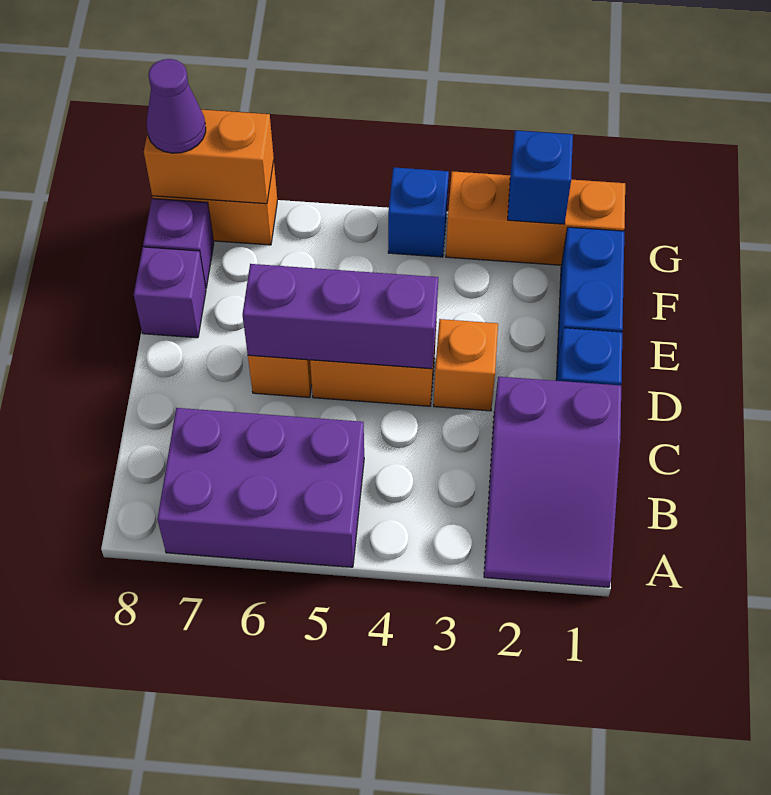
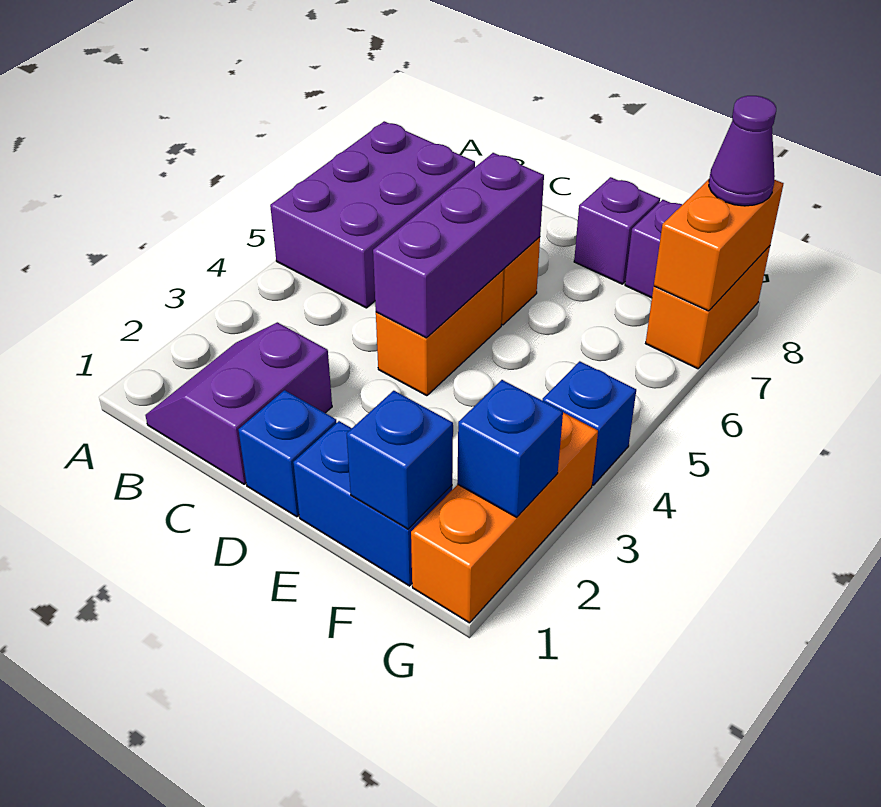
purple slope A1:C2 level 1 top C -> purple slope B1:C2 level 1 top C
orange brick D3 level 1 -> none
none -> blue brick F1 level 2

